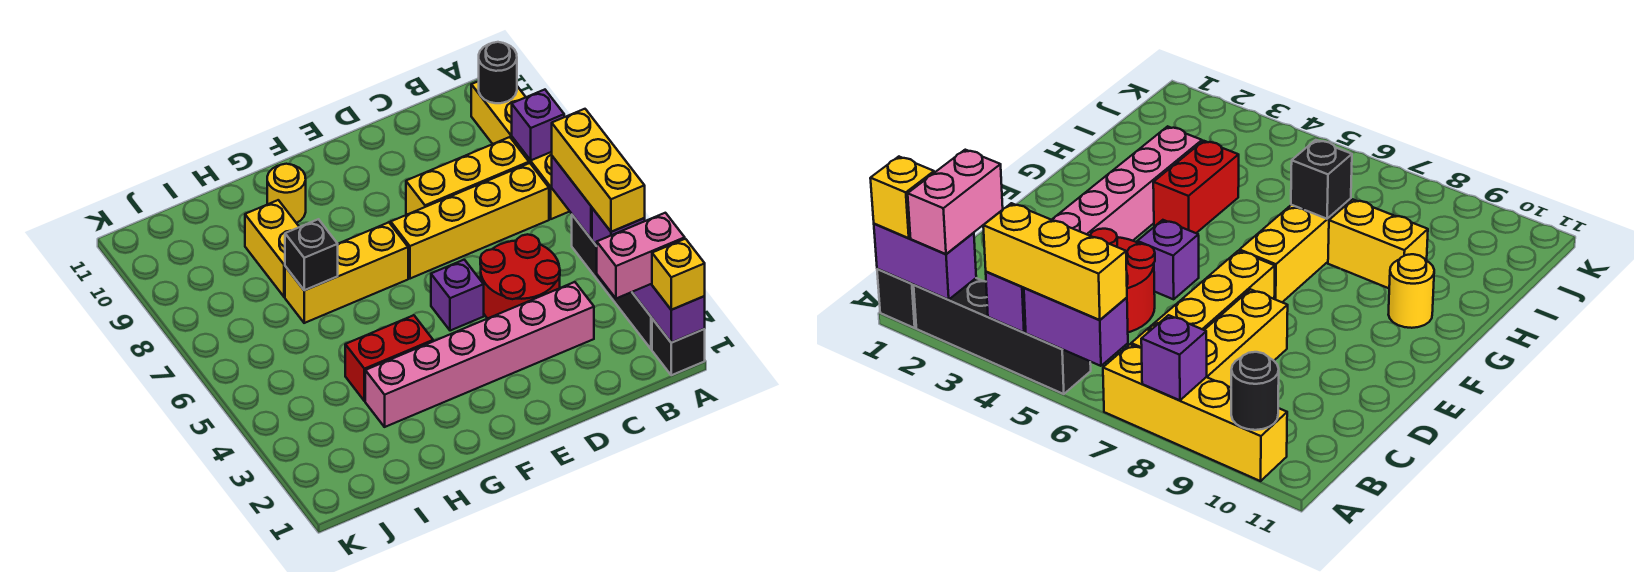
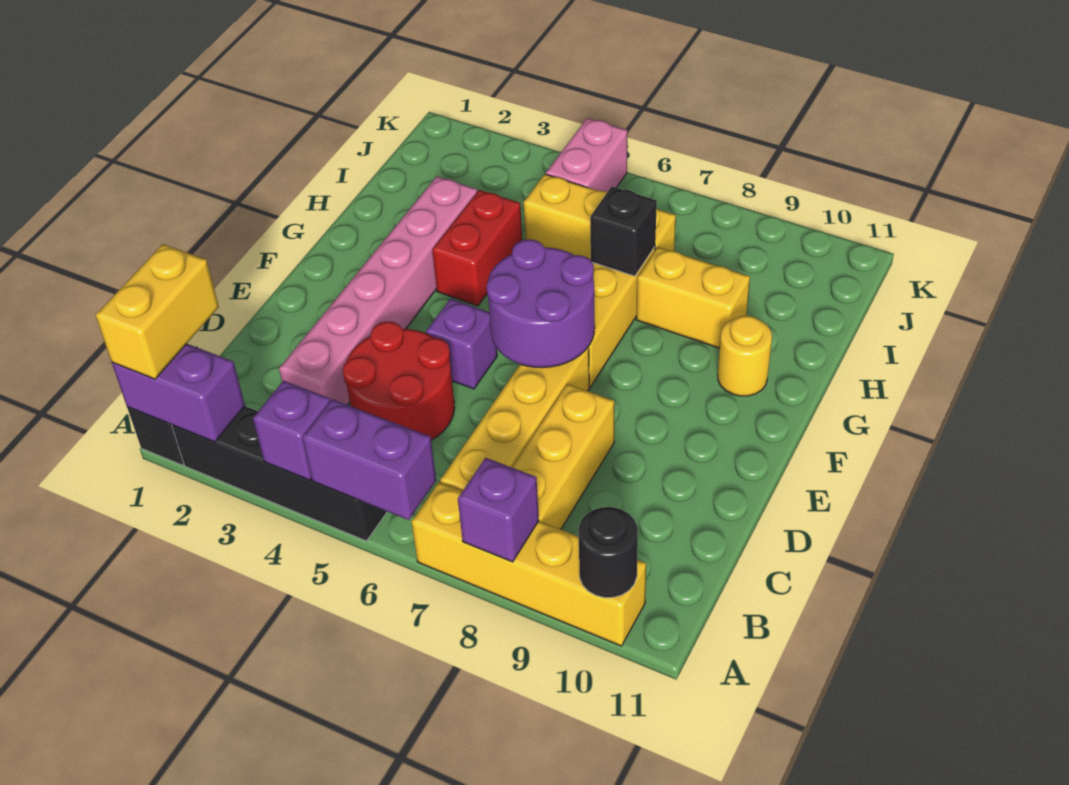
yellow brick A1 level 3 -> yellow brick A1:B1 level 3
pink brick A2:B2 level 3 -> pink brick J5:K5 level 1
yellow brick A4:A6 level 3 -> yellow brick I5:I7 level 1
none -> purple round brick E6:F7 level 2

